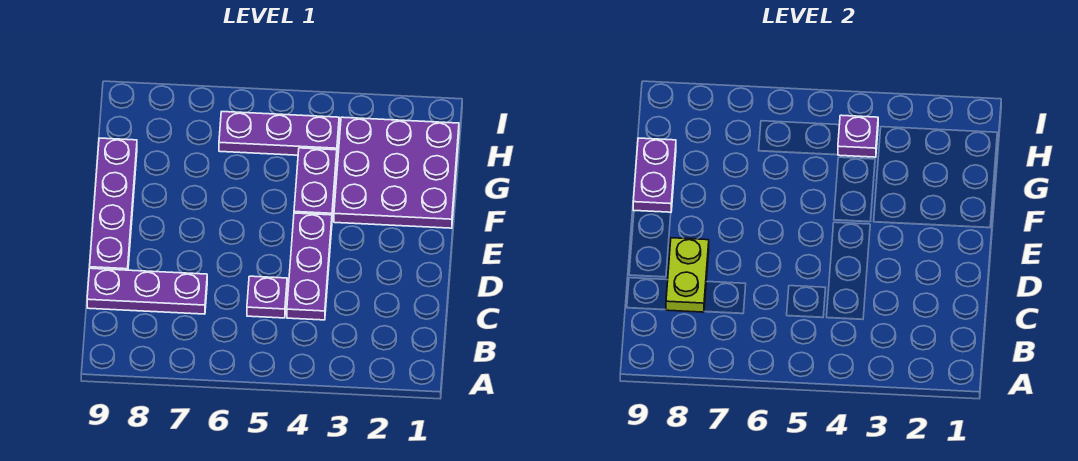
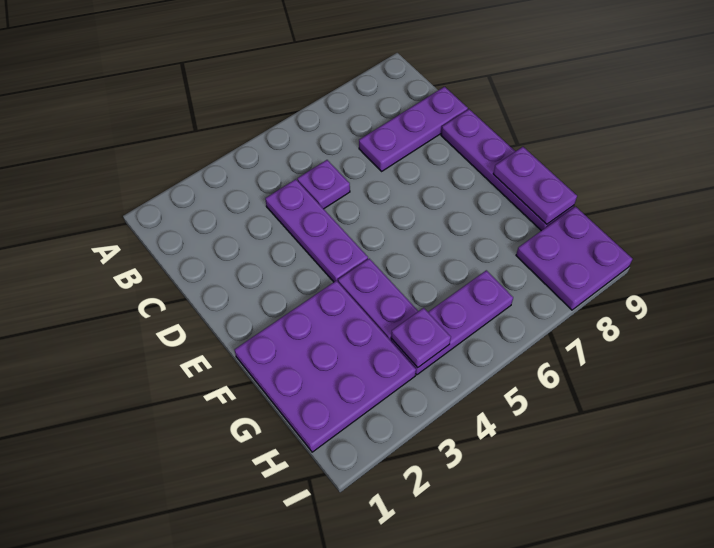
lime plate C8:D8 level 2 -> none
none -> purple plate H8:I9 level 1

